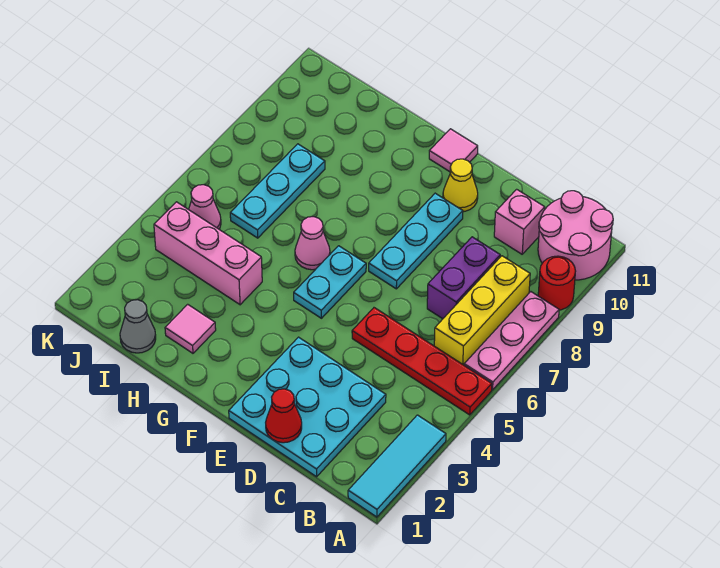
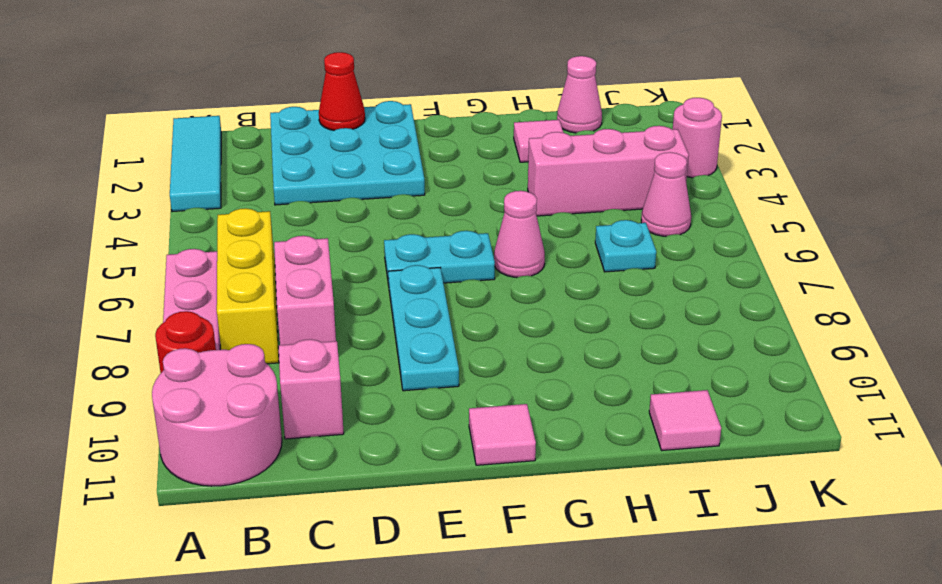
red plate A5:D5 level 1 -> none
purple brick C7:C8 level 1 -> pink brick C7:C8 level 1
yellow cone E10 level 1 -> none
cyan plate F5:F6 level 1 -> cyan plate E6:F6 level 1
grey cone I1 level 1 -> pink cone I1 level 1
cyan plate I6:I8 level 1 -> cyan plate I6 level 1
none -> pink tile I11 level 1
none -> pink round brick K3 level 1

